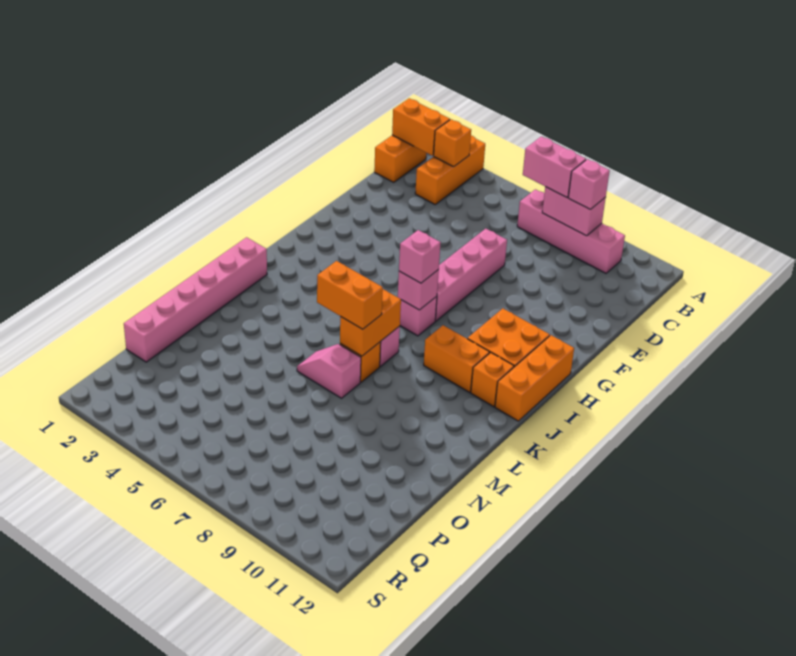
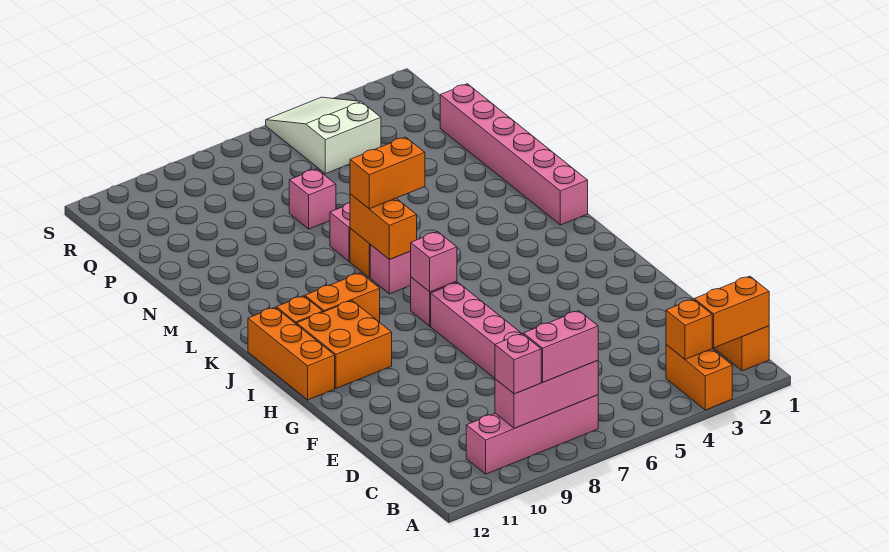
orange brick A3:C3 level 1 -> orange brick A3:B3 level 1
pink brick B8:B9 level 2 -> pink brick B7:B9 level 2
pink brick I7 level 3 -> pink brick O7 level 1
none -> white slope Q4:S5 level 1 top Q

